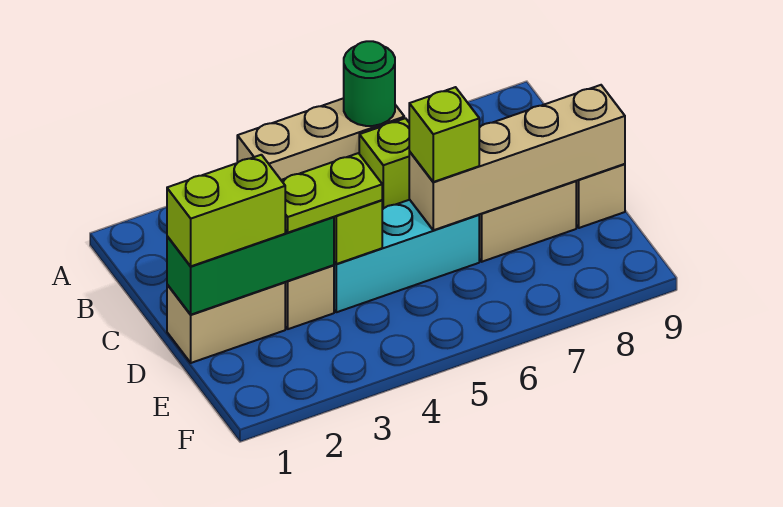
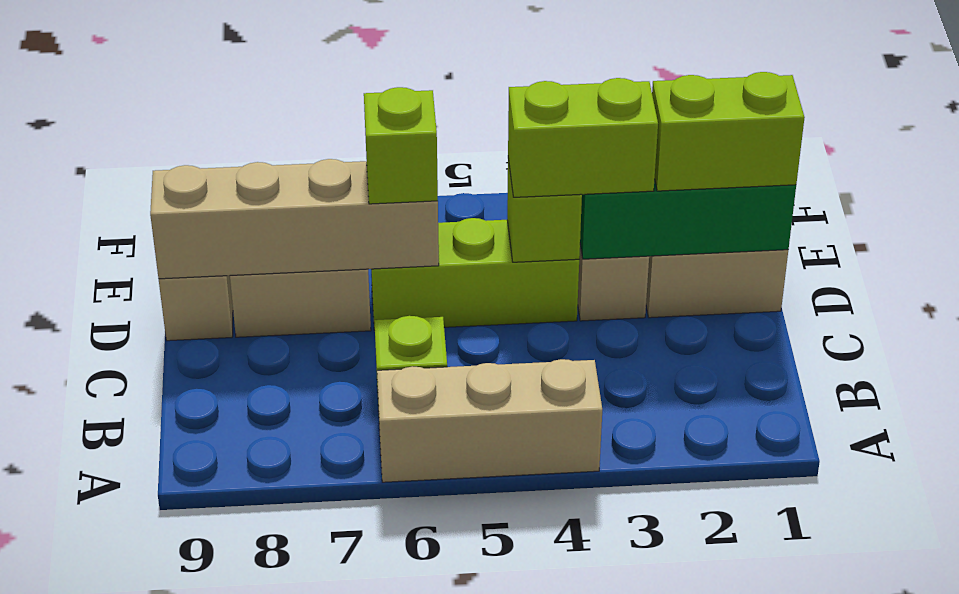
green round brick A6 level 2 -> none
lime plate D3:D4 level 3 -> lime brick D3:D4 level 3
cyan brick D4:D6 level 1 -> lime brick D4:D6 level 1

